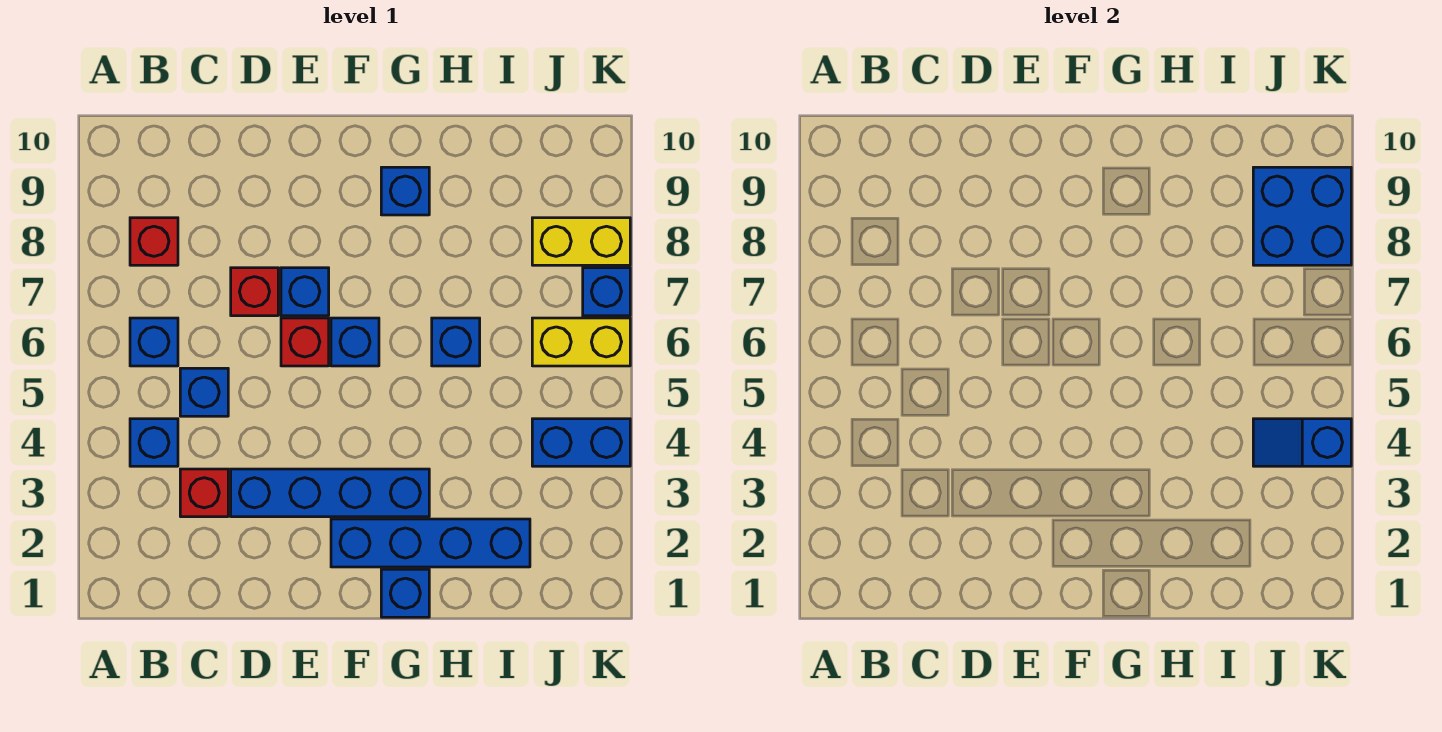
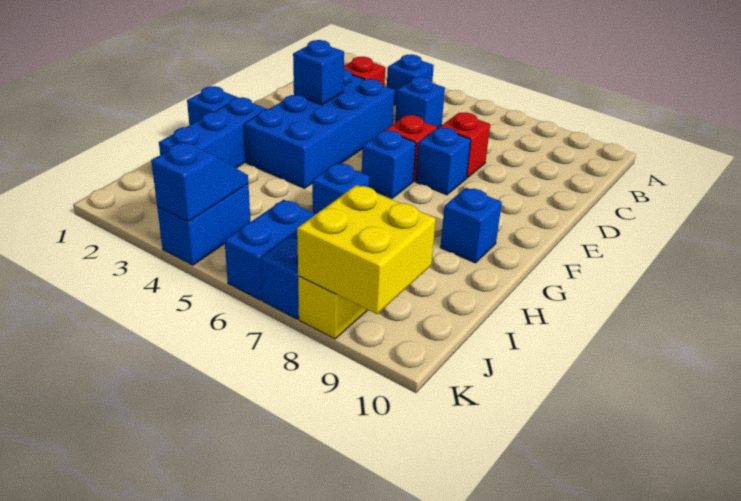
blue brick B6 level 1 -> blue brick E3 level 2
red brick B8 level 1 -> none
blue brick D3:G3 level 1 -> blue brick D3:G4 level 1
blue brick F2:I2 level 1 -> blue brick G2:I2 level 1
yellow brick J6:K6 level 1 -> blue brick J6:K6 level 1
blue brick J8:K9 level 2 -> yellow brick J8:K9 level 2

